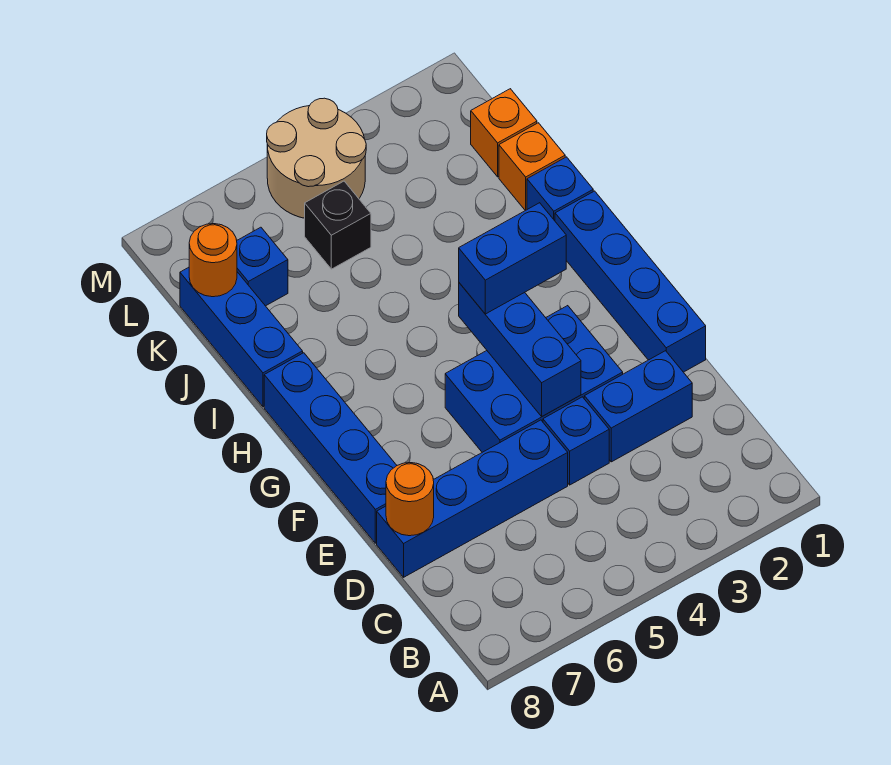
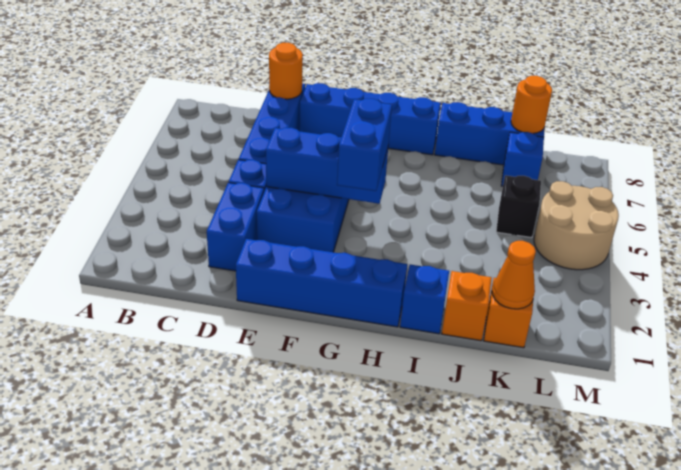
none -> orange cone K1 level 2

